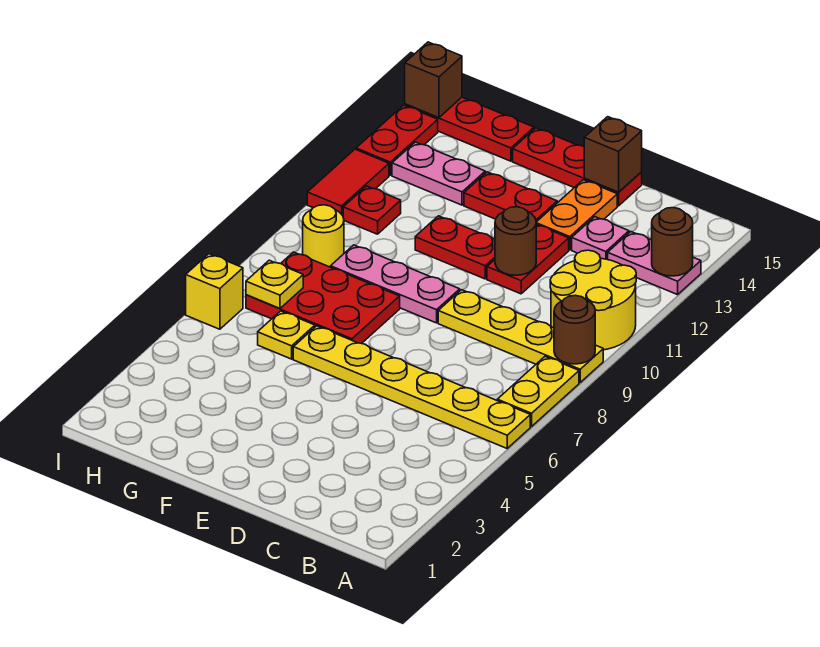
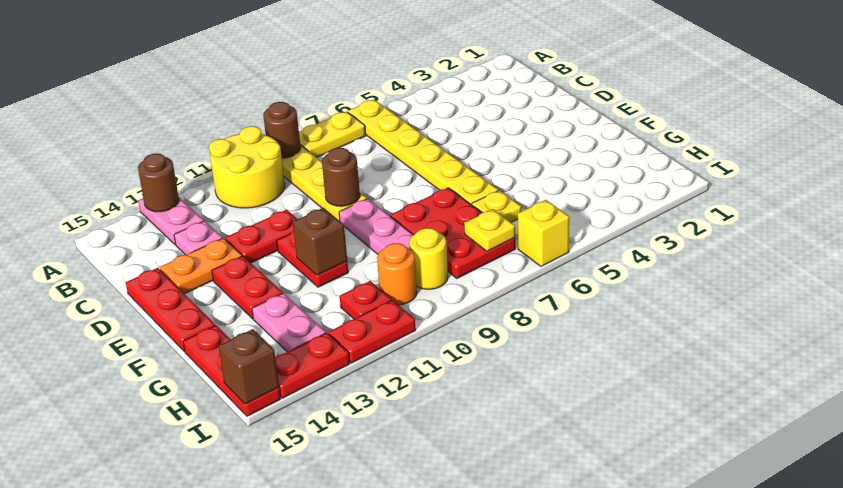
brown round brick D11 level 2 -> brown round brick D9 level 2
brown brick D15 level 2 -> brown brick F11 level 2
none -> orange round brick H10 level 1
red tile I11:I12 level 1 -> red plate I11:I12 level 1

